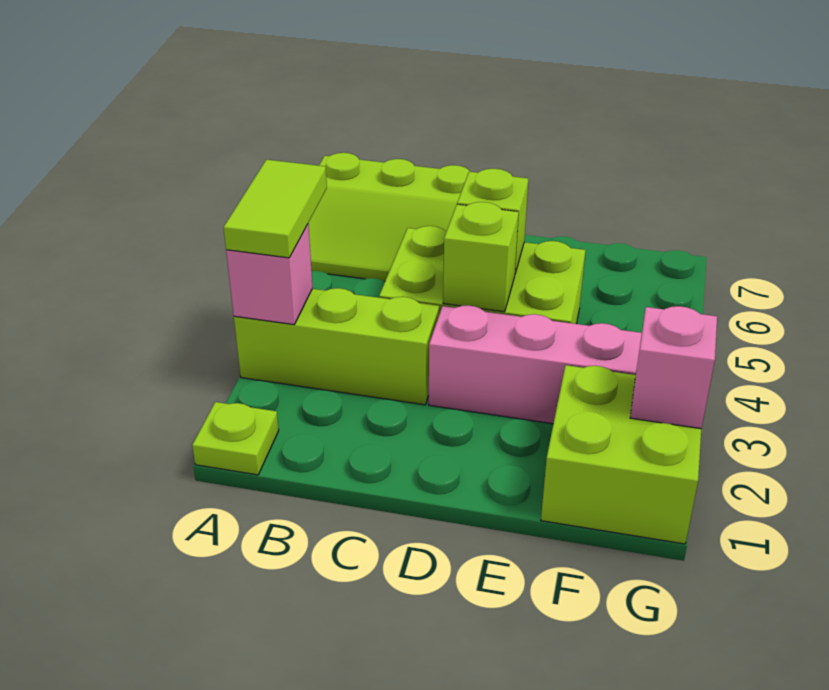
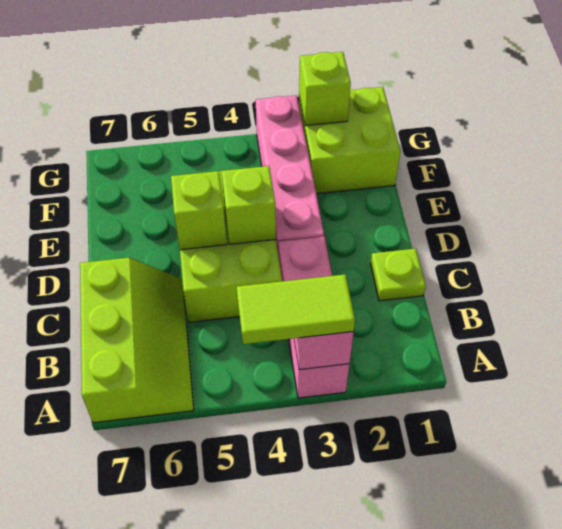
lime plate A1 level 1 -> lime plate C1 level 1
lime brick A3:C3 level 1 -> pink brick A3:C3 level 1
pink brick G2 level 2 -> lime brick G2 level 2

